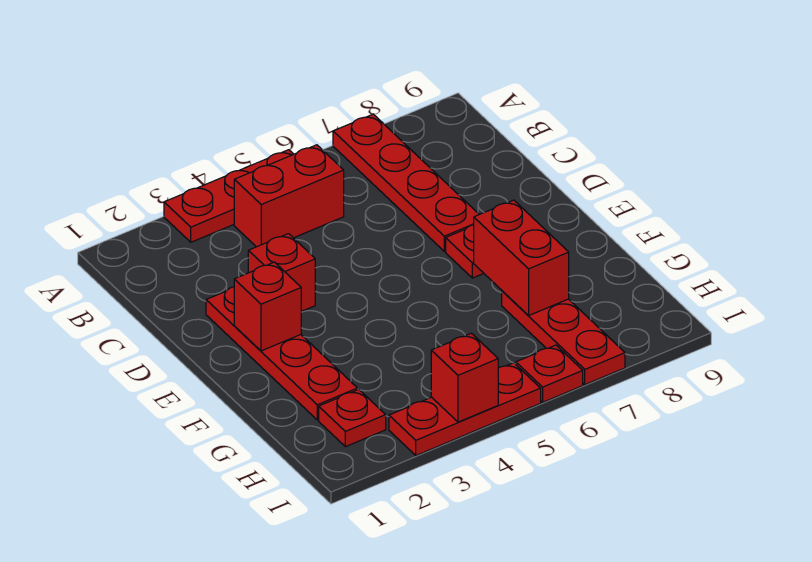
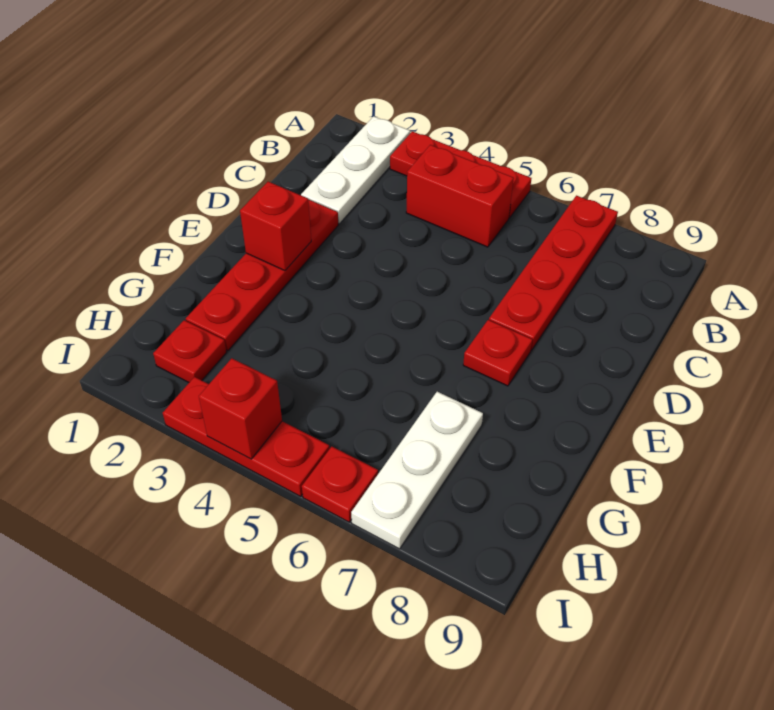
none -> white plate A2:C2 level 1
red brick D3 level 1 -> none
red brick F7:G7 level 2 -> none
red plate G7:I7 level 1 -> white plate G7:I7 level 1

